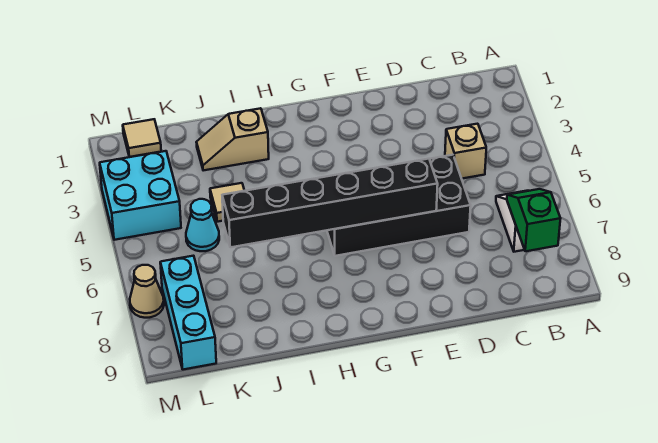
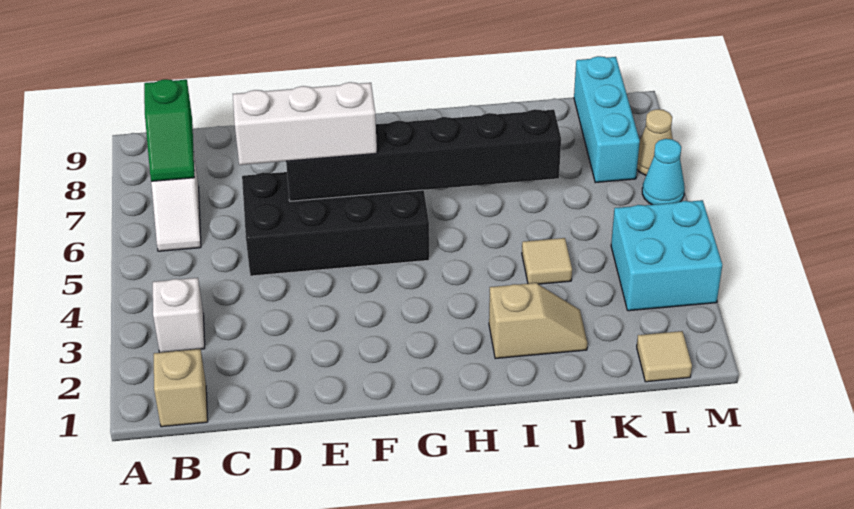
none -> white brick B3 level 1
tan brick C4 level 1 -> tan brick B1 level 1
none -> white brick D6:F6 level 3
cyan cone K5 level 1 -> cyan cone M6 level 1

